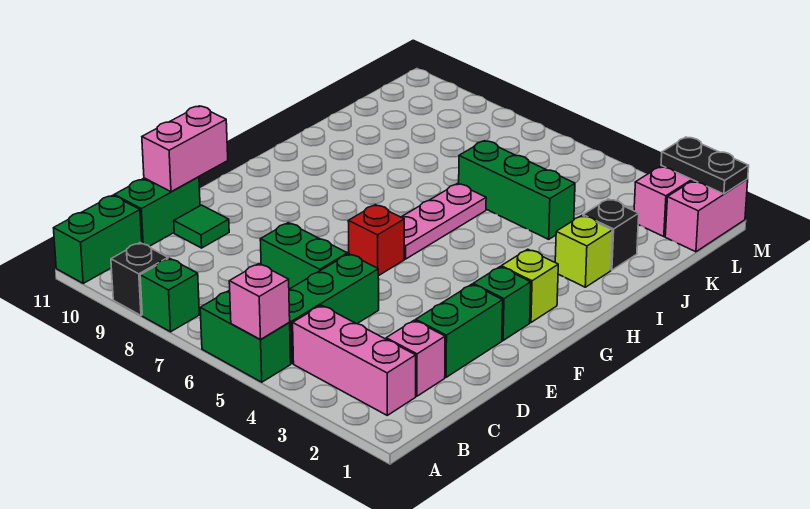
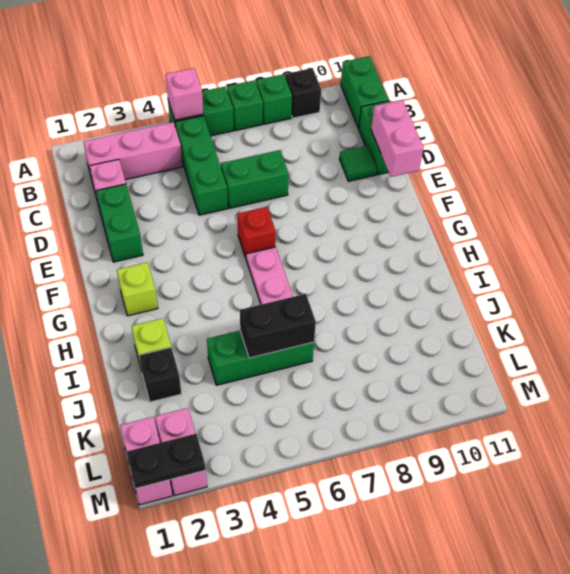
green brick F2 level 1 -> green brick A7 level 1
none -> black brick J5:J6 level 2

